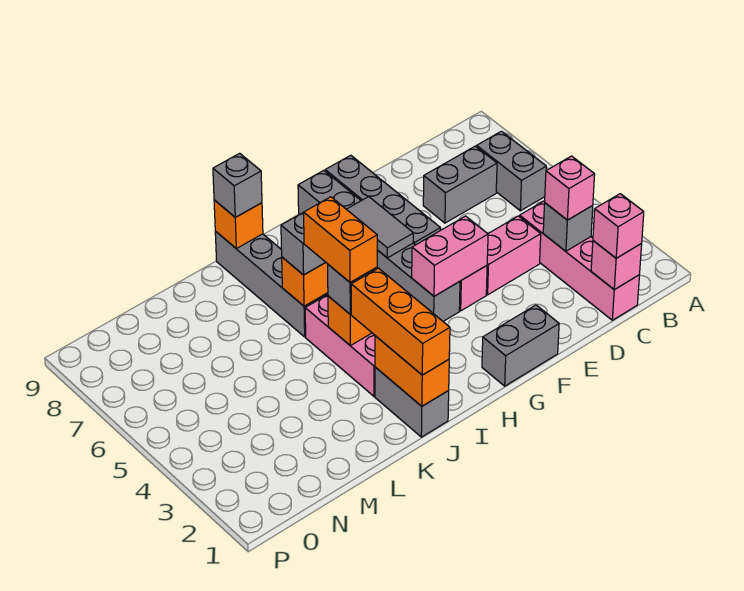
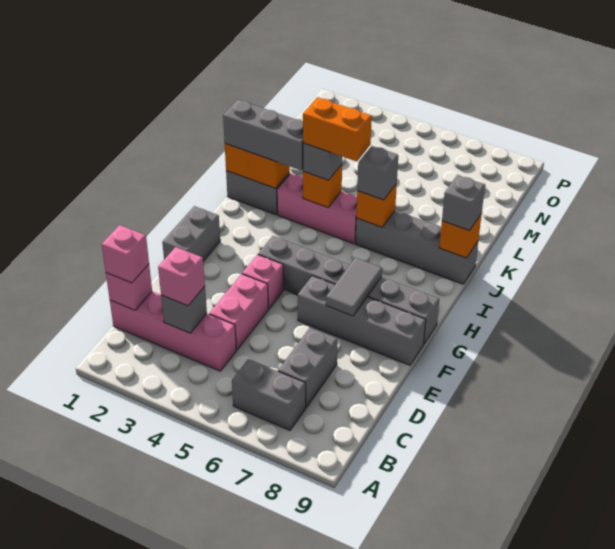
pink brick F4:G4 level 2 -> none
grey tile G6:G7 level 2 -> grey tile F7:G7 level 2
orange brick J1:J3 level 3 -> grey brick J1:J3 level 3

